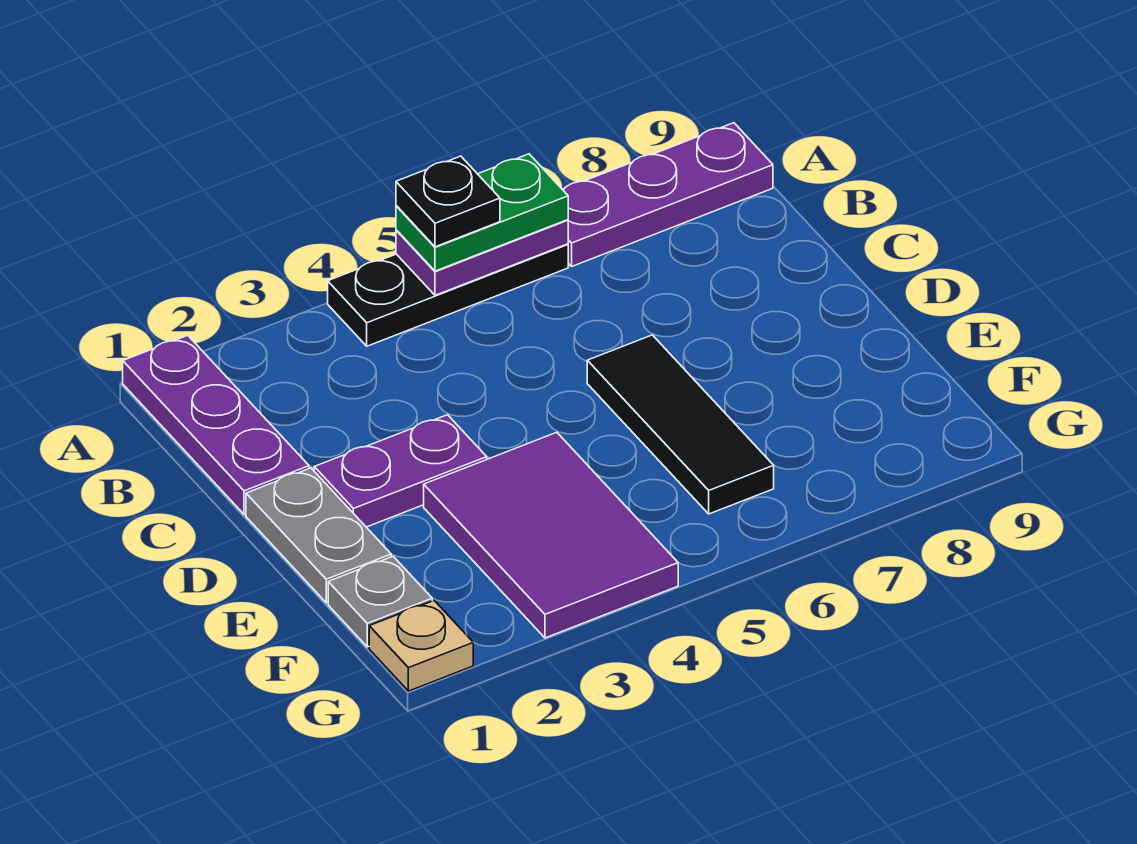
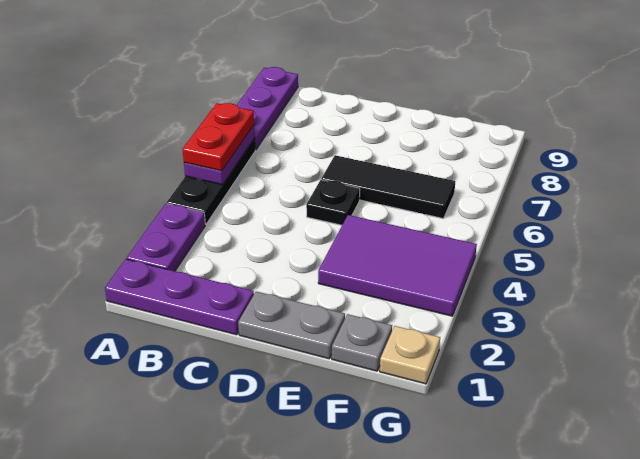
green plate A5:A6 level 3 -> red plate A5:A6 level 3
black plate A5 level 4 -> black plate D5 level 1
purple plate D2:D3 level 1 -> purple plate A2:A3 level 1

